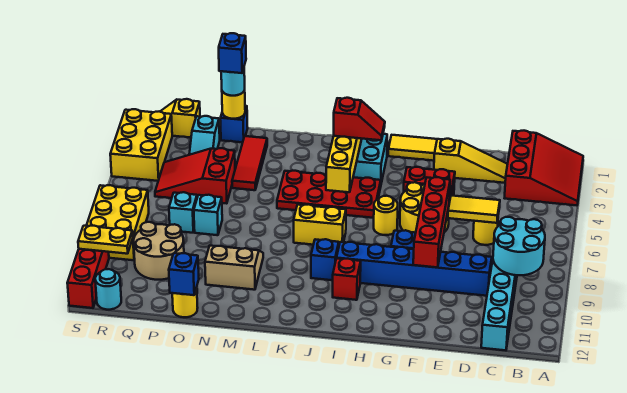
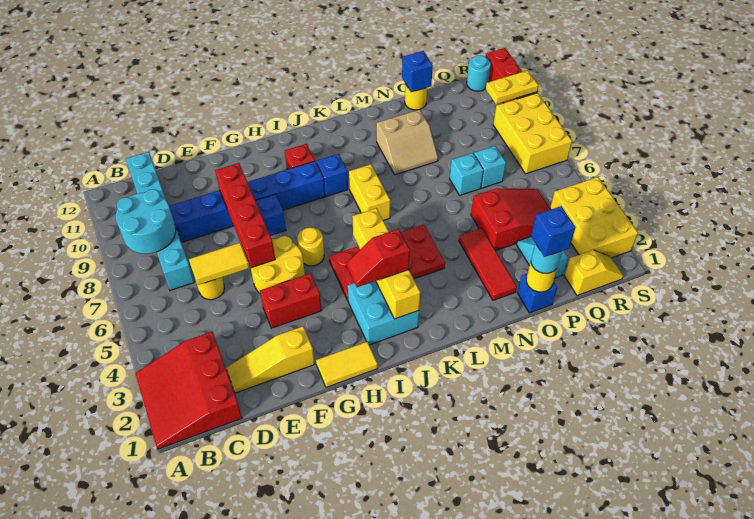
yellow brick J7:K7 level 1 -> yellow brick K7:K8 level 1
tan round brick P9:Q10 level 1 -> none

